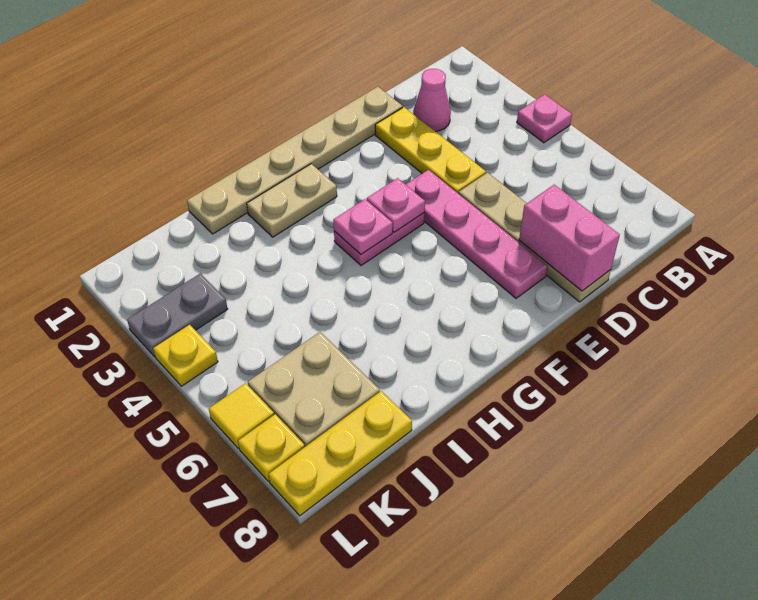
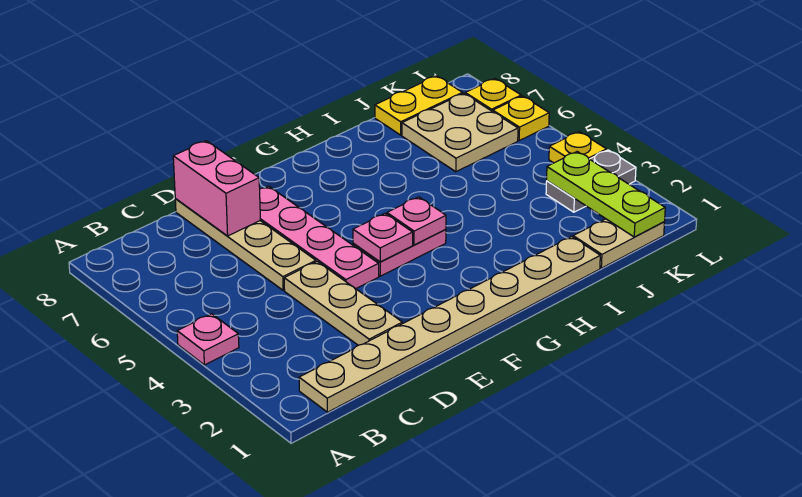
pink cone C2 level 1 -> none
tan plate D1:I1 level 1 -> tan plate B1:I1 level 1
yellow plate D2:D4 level 1 -> tan plate D2:D4 level 1
tan plate G2:H2 level 1 -> tan plate J1:K1 level 1
yellow plate J8:L8 level 1 -> yellow plate J8:K8 level 1
none -> lime plate K1:K3 level 2
yellow tile L6 level 1 -> yellow plate L6 level 1

